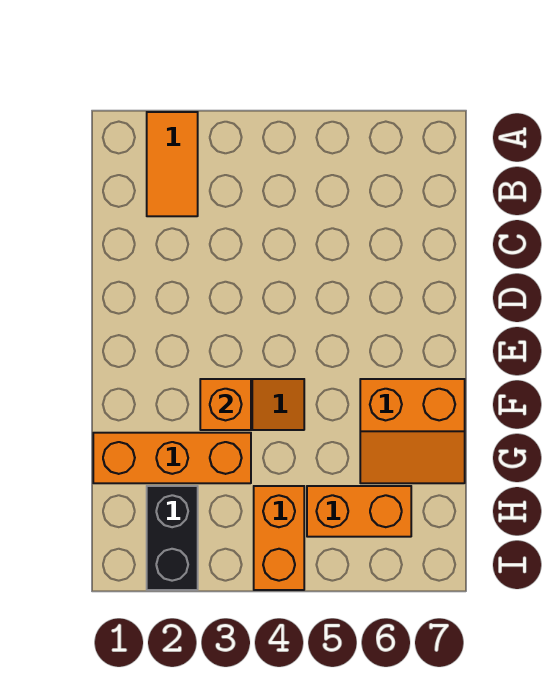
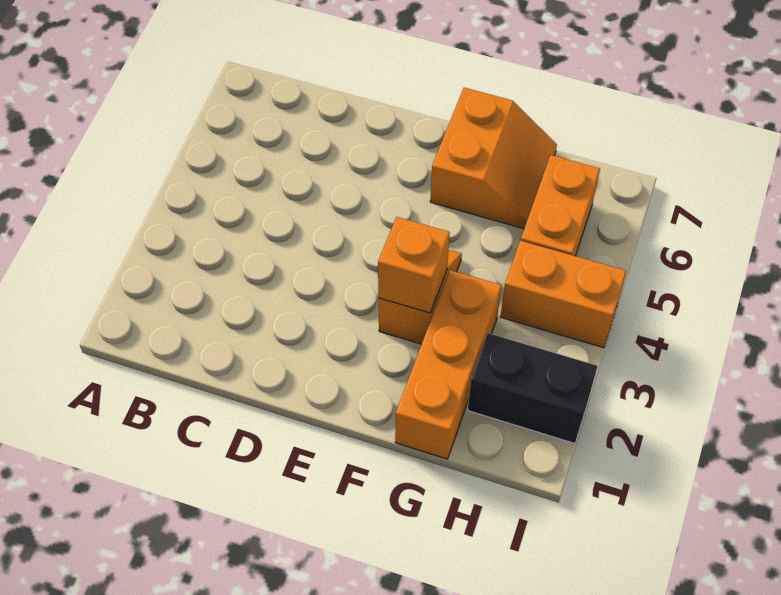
orange tile A2:B2 level 1 -> none

